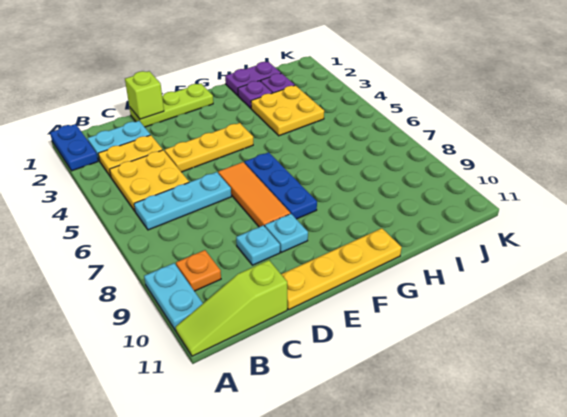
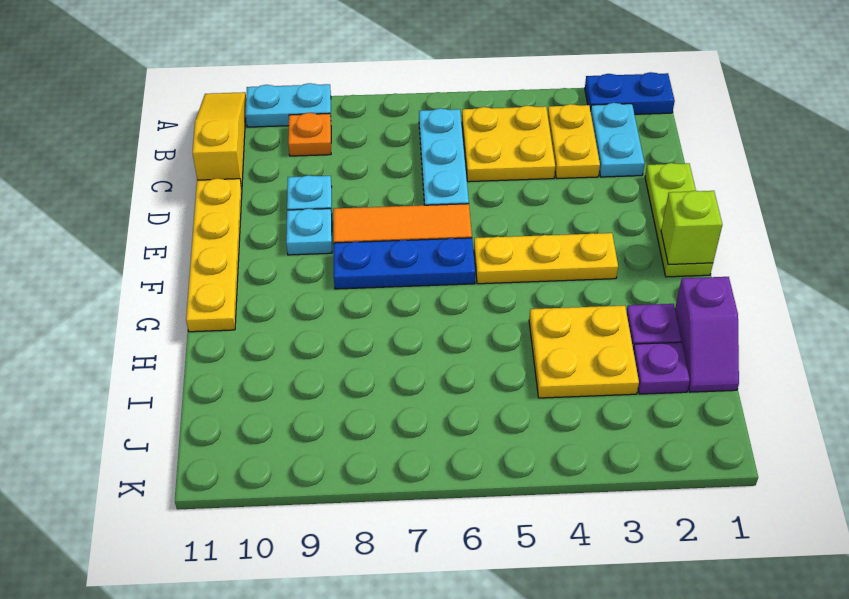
lime slope A11:C11 level 1 top C -> yellow slope A11:C11 level 1 top C
lime brick D1 level 2 -> lime brick F1 level 2
yellow plate D4:F4 level 1 -> yellow plate F3:F5 level 1
purple plate H1:I1 level 1 -> purple slope H1:I1 level 1 top H

